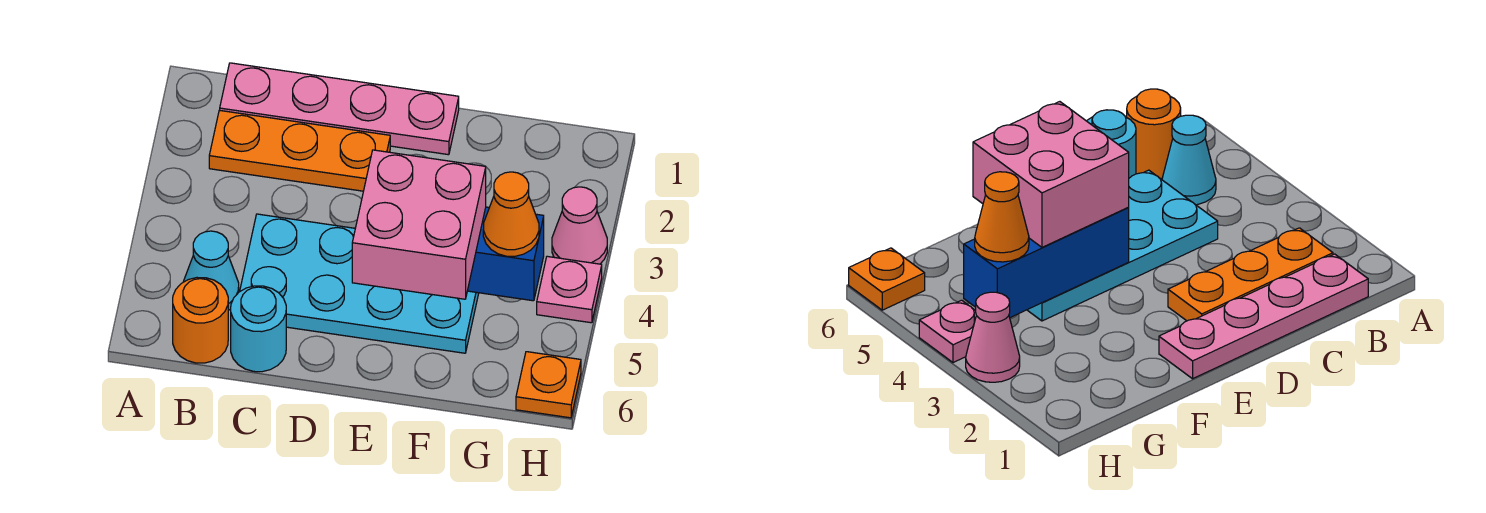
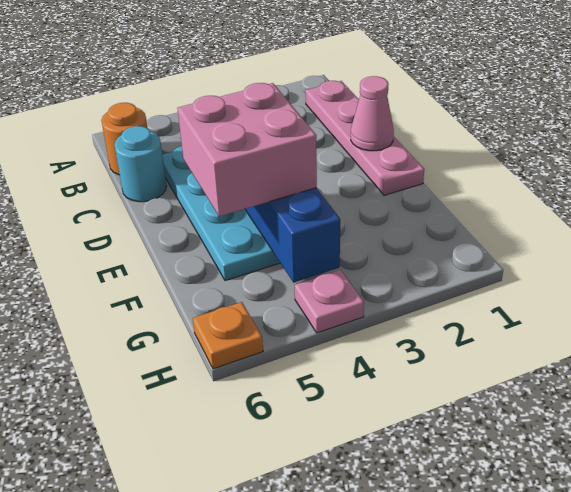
orange plate B2:D2 level 1 -> none
cyan cone B5 level 1 -> none
orange cone G4 level 3 -> none
pink cone H3 level 1 -> pink cone D1 level 2

